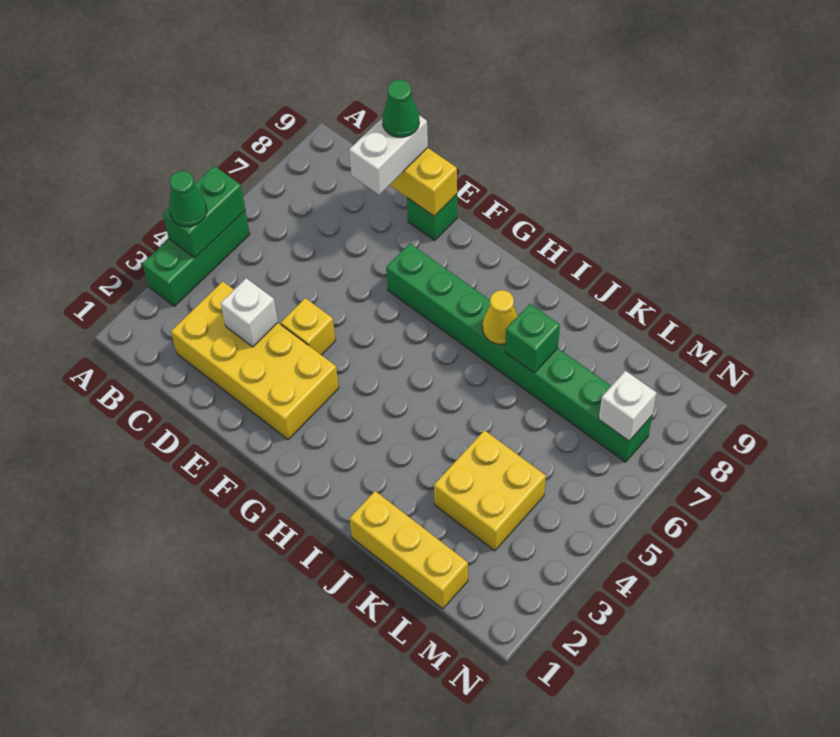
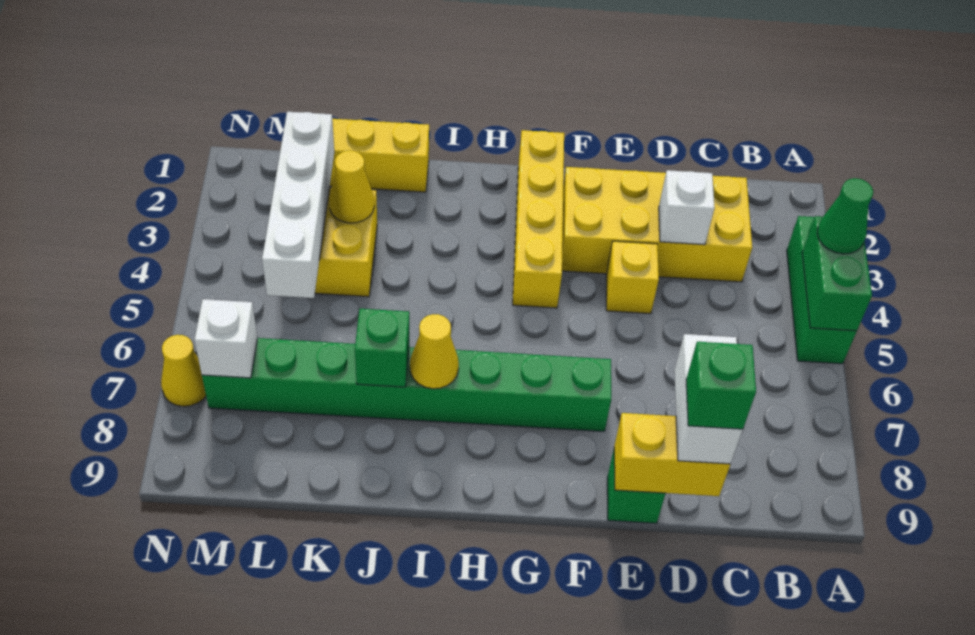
green cone D9 level 4 -> green brick D9 level 4
none -> yellow brick G1:G4 level 1
none -> yellow cone K3 level 2
none -> white brick L2:L5 level 2
none -> yellow cone N7 level 1

